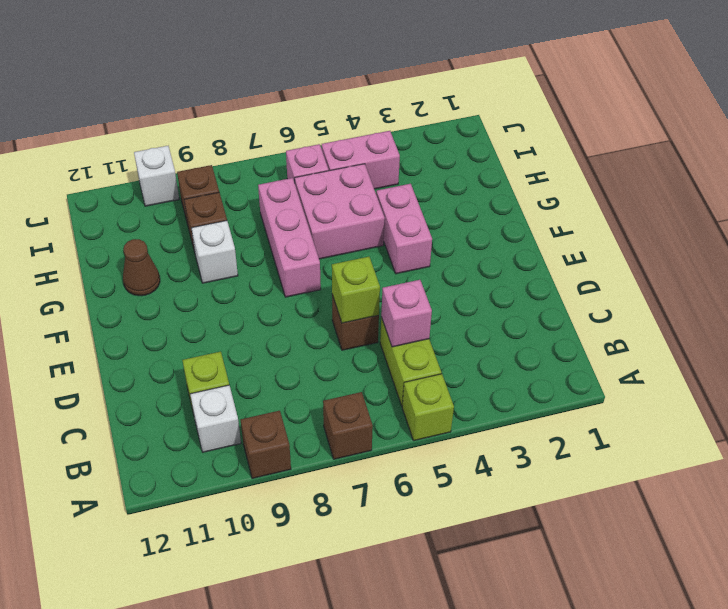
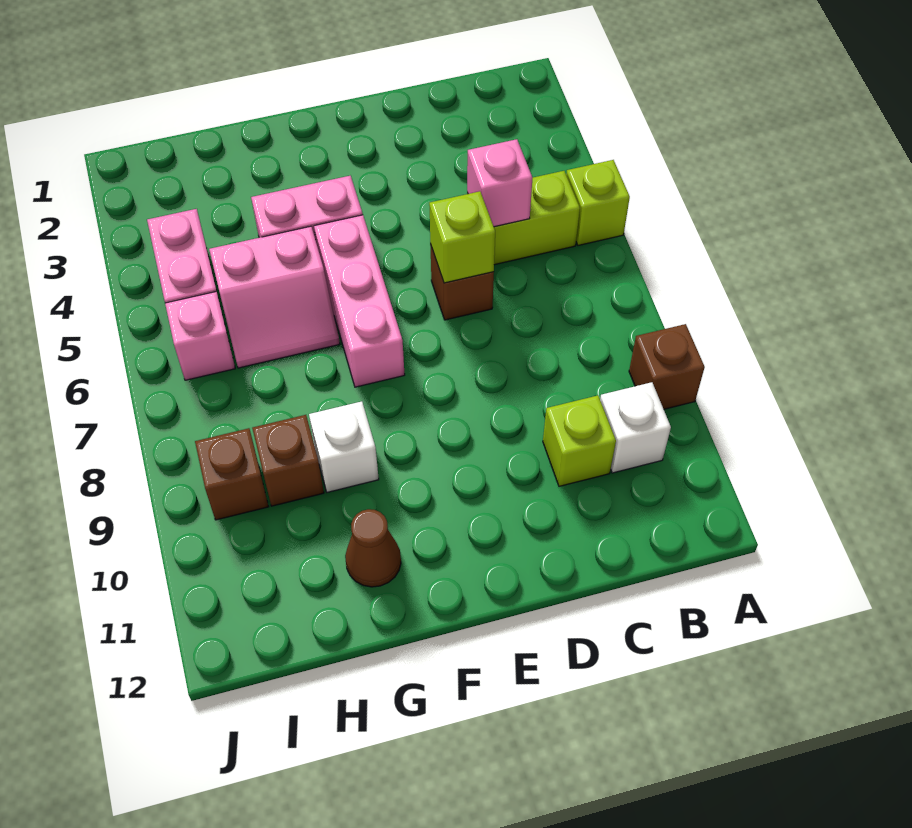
brown brick A7 level 1 -> none
pink brick F7:H7 level 1 -> pink brick F5:F7 level 1
pink brick G5:H6 level 1 -> pink slope G5:H6 level 1 top 5
white brick J10 level 1 -> none

